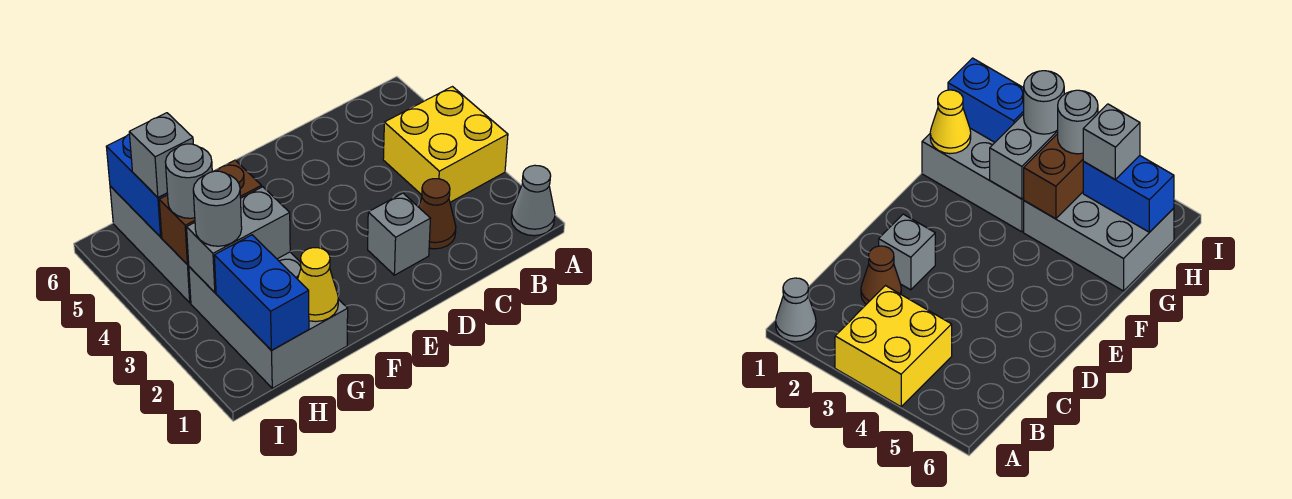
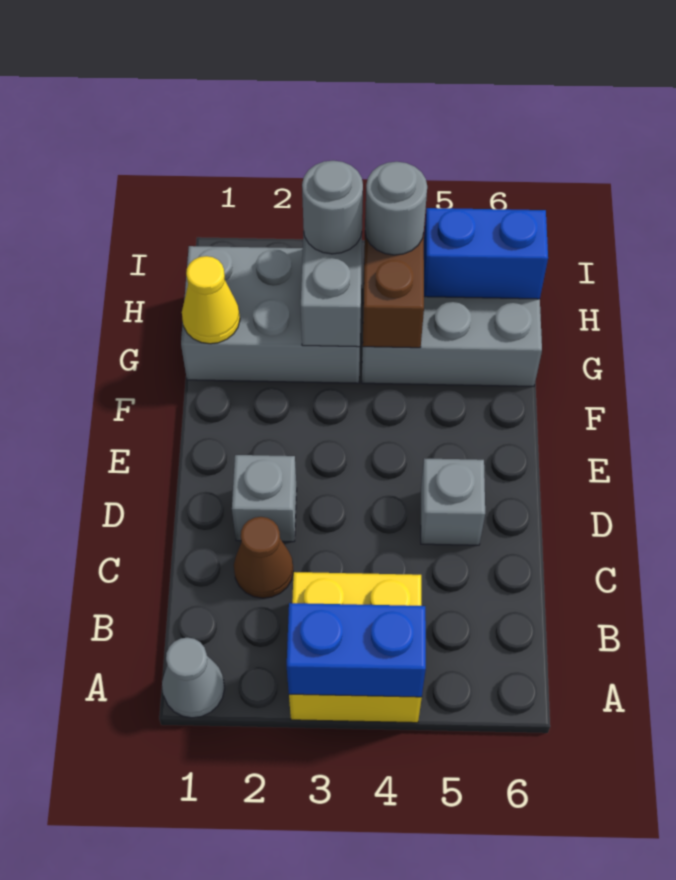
blue brick H1:H2 level 2 -> blue brick A3:A4 level 2
grey brick H5 level 3 -> grey brick D5 level 1

